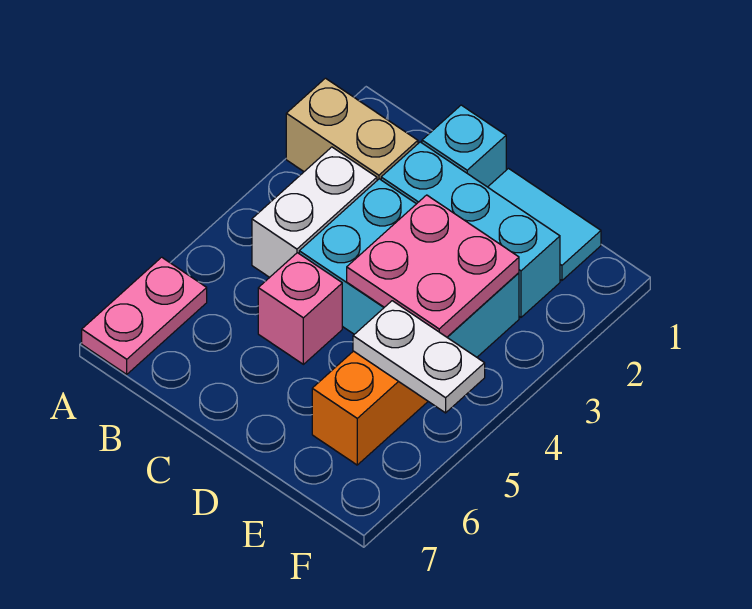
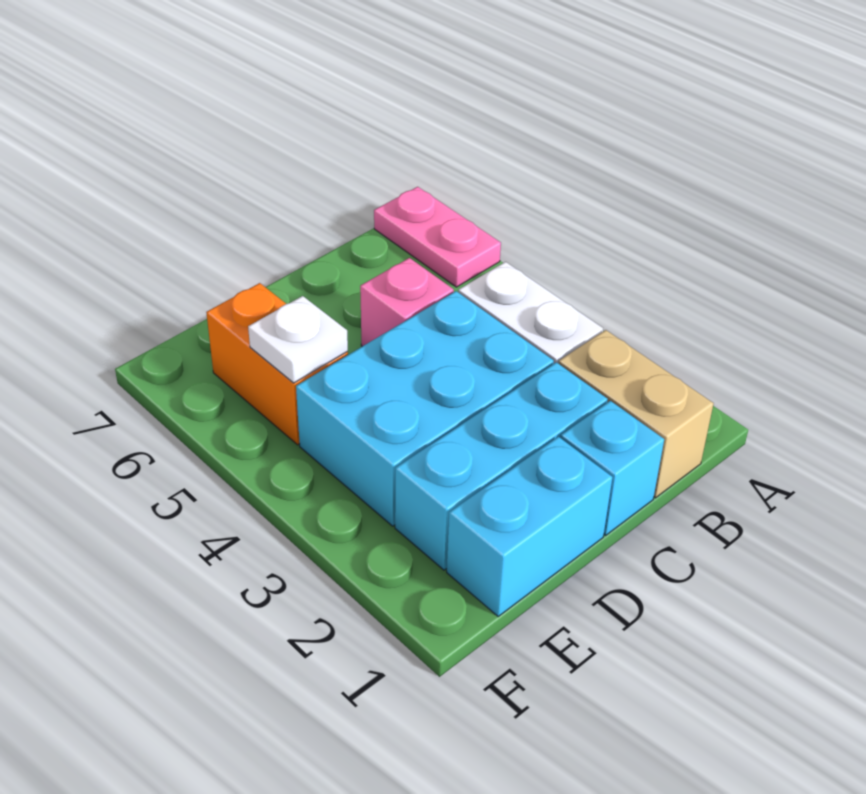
tan brick A2:B2 level 1 -> tan brick B1:B2 level 1
cyan tile D1:E1 level 1 -> cyan brick D1:E1 level 1
pink plate D3:E4 level 2 -> none
white plate E5:F5 level 2 -> white plate E5 level 2

